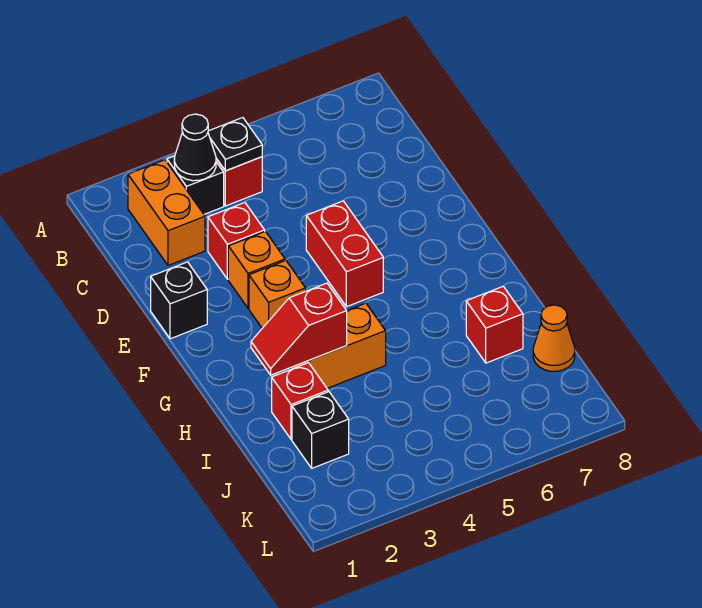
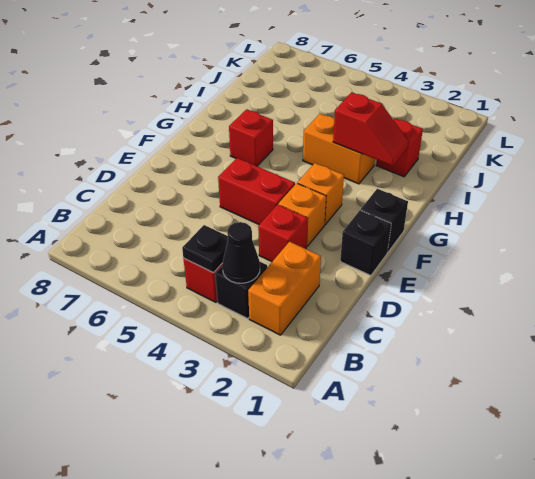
red brick E5:F5 level 1 -> red brick E4:E5 level 1
red brick I7 level 1 -> red brick G6 level 1
black brick J2 level 1 -> black brick F1 level 1
orange cone J8 level 1 -> none

